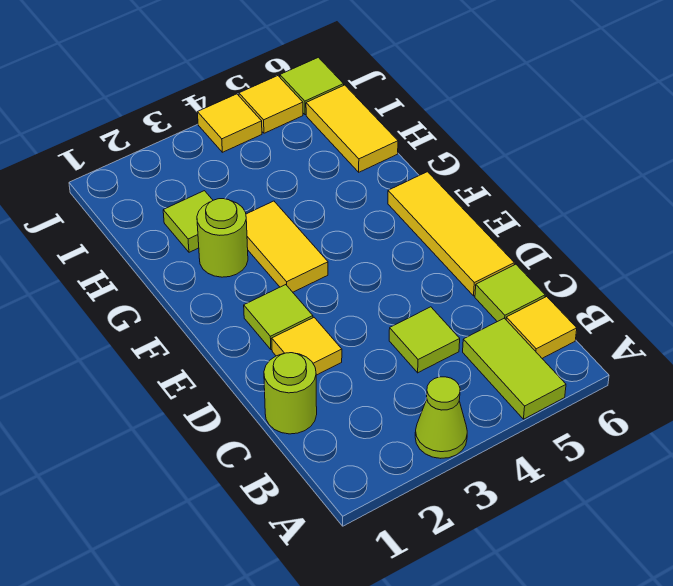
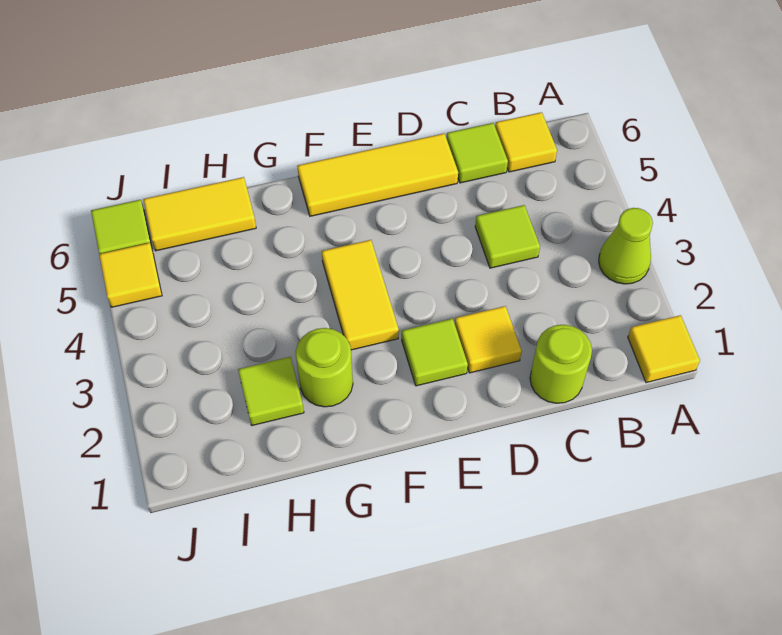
lime tile A5:B5 level 1 -> none
yellow tile F3:G3 level 1 -> yellow tile F3:F4 level 1
yellow tile J4 level 1 -> yellow tile A1 level 1

